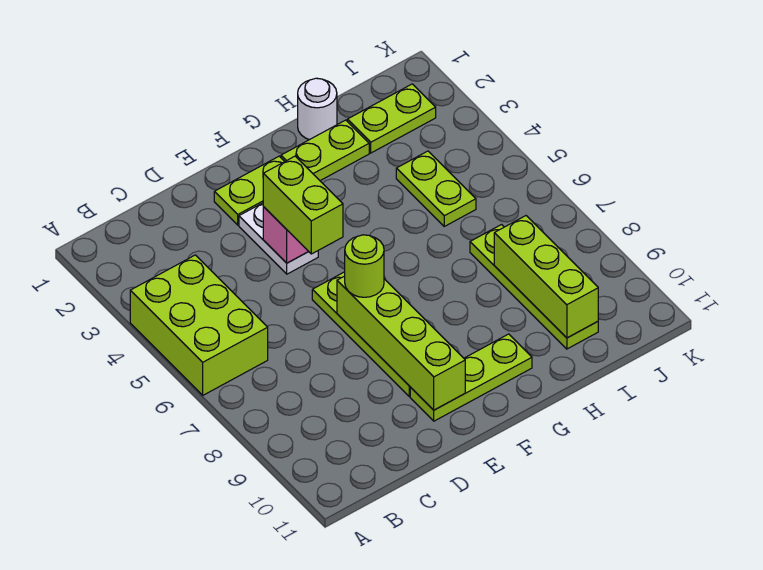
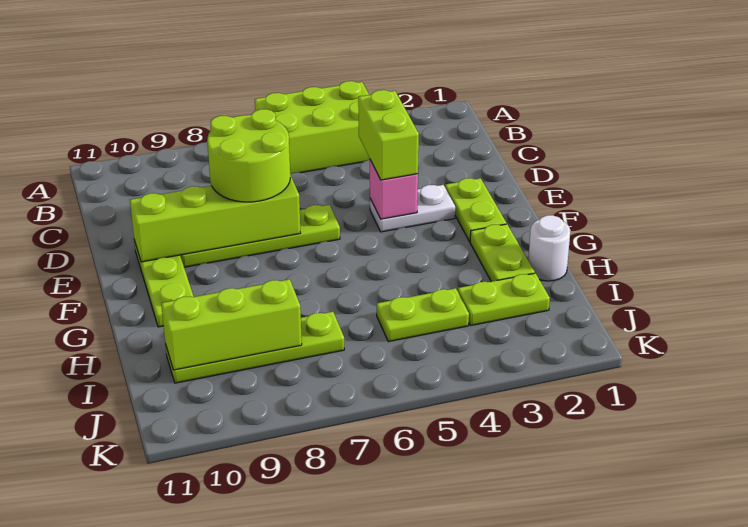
lime brick E4:E5 level 3 -> lime brick D4:E4 level 3
lime round brick E7 level 3 -> lime round brick D7:E8 level 3
lime plate I2:J2 level 1 -> lime plate I2:I3 level 1

